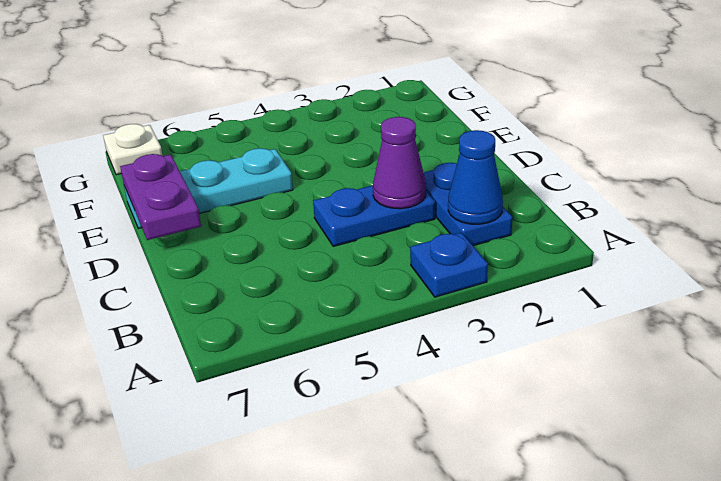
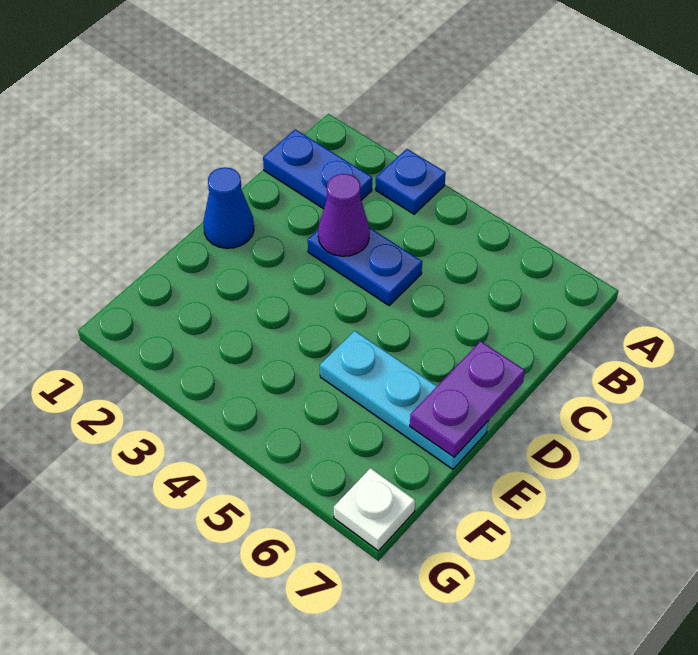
blue plate B2:C2 level 1 -> blue plate B1:B2 level 1
blue cone B2 level 2 -> blue cone D1 level 1

